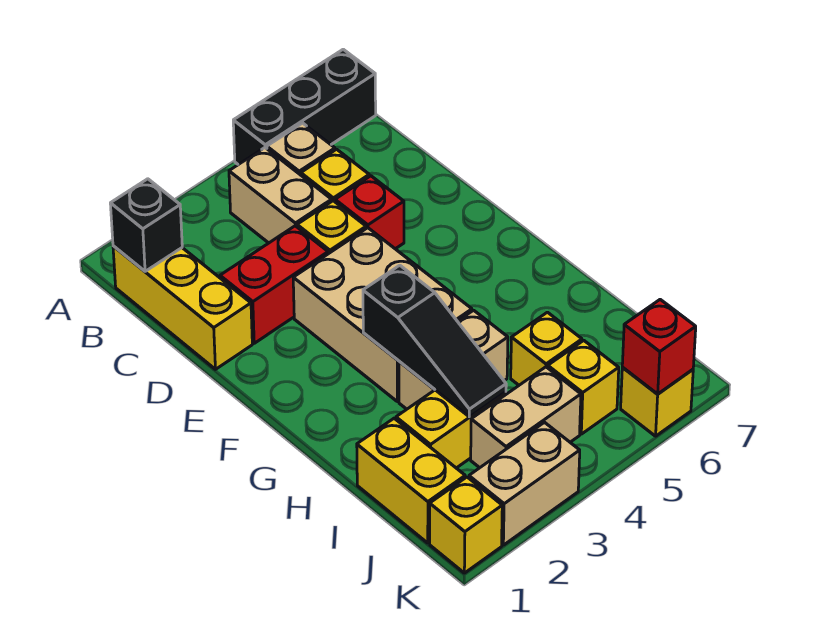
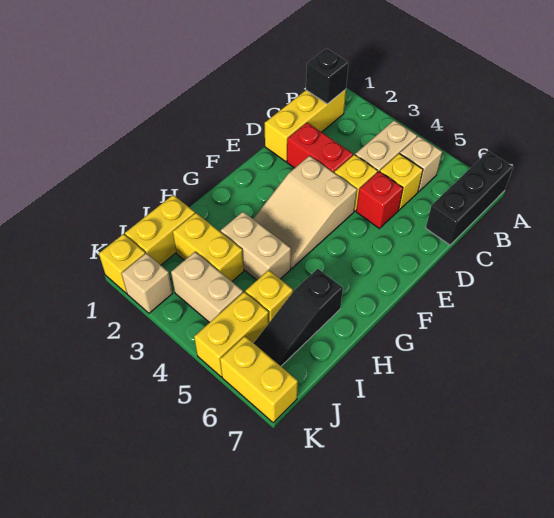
black brick A5:A7 level 1 -> black brick A7:C7 level 1
tan brick E3:G4 level 1 -> tan slope E3:G4 level 1 top E
black slope G3:I3 level 2 top G -> black slope H6:J6 level 1 top H
yellow brick J5 level 1 -> yellow brick J5:K5 level 1
tan brick K2:K3 level 1 -> tan brick K2 level 1
yellow brick K6 level 1 -> yellow brick K6:K7 level 1
red brick K6 level 2 -> none

